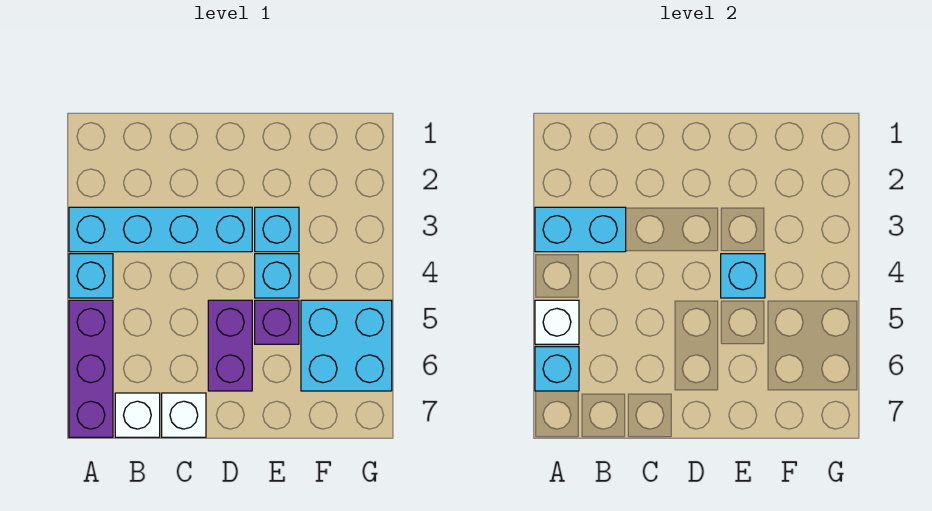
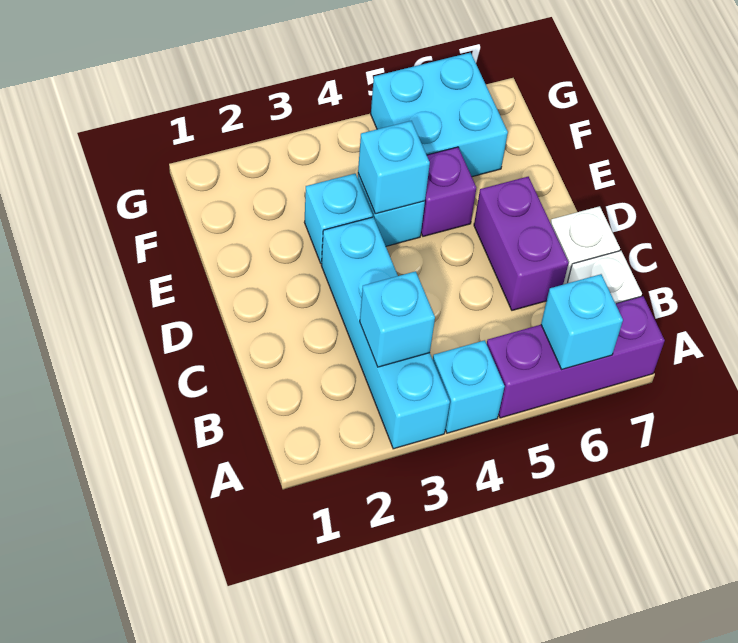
cyan brick A3:B3 level 2 -> cyan brick B3 level 2
white brick A5 level 2 -> none
purple brick D5:D6 level 1 -> purple brick C6:D6 level 1

